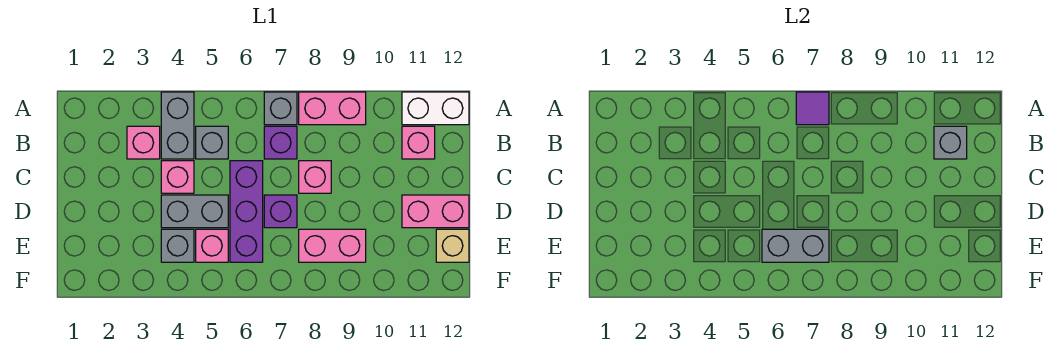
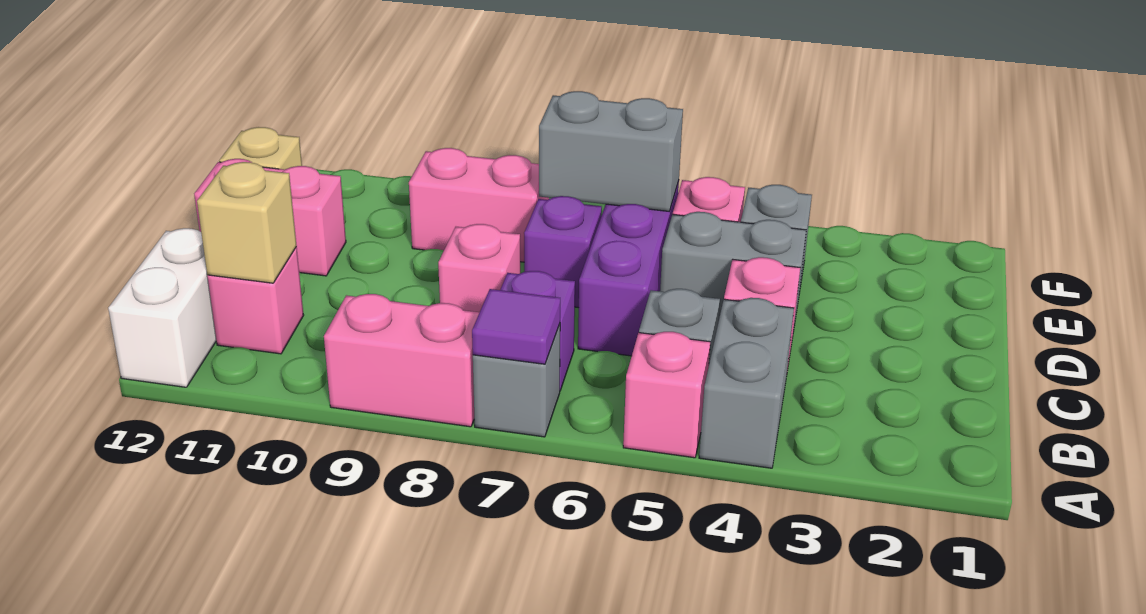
white brick A11:A12 level 1 -> white brick A12:B12 level 1
pink brick B3 level 1 -> pink brick A5 level 1
grey brick B11 level 2 -> tan brick B11 level 2

